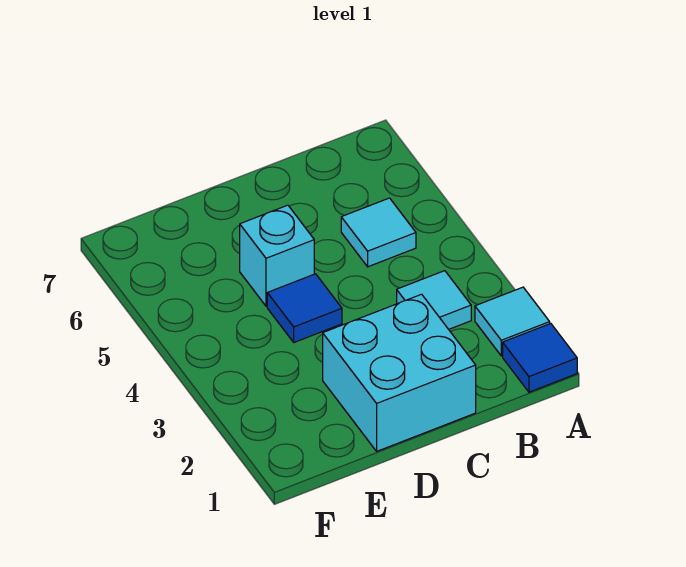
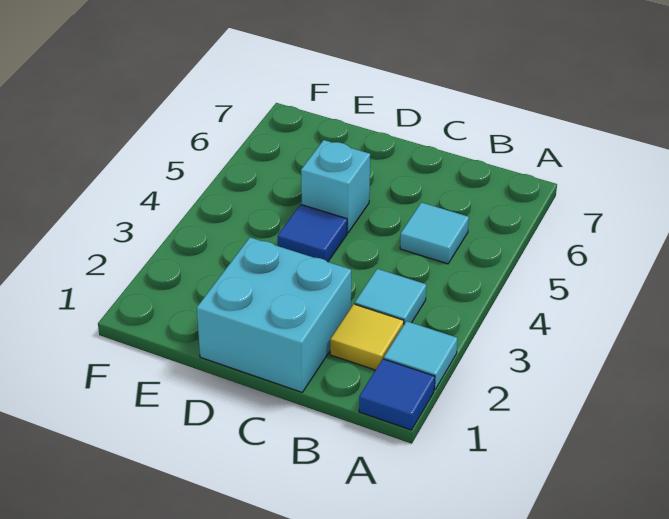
none -> yellow tile B2 level 1

